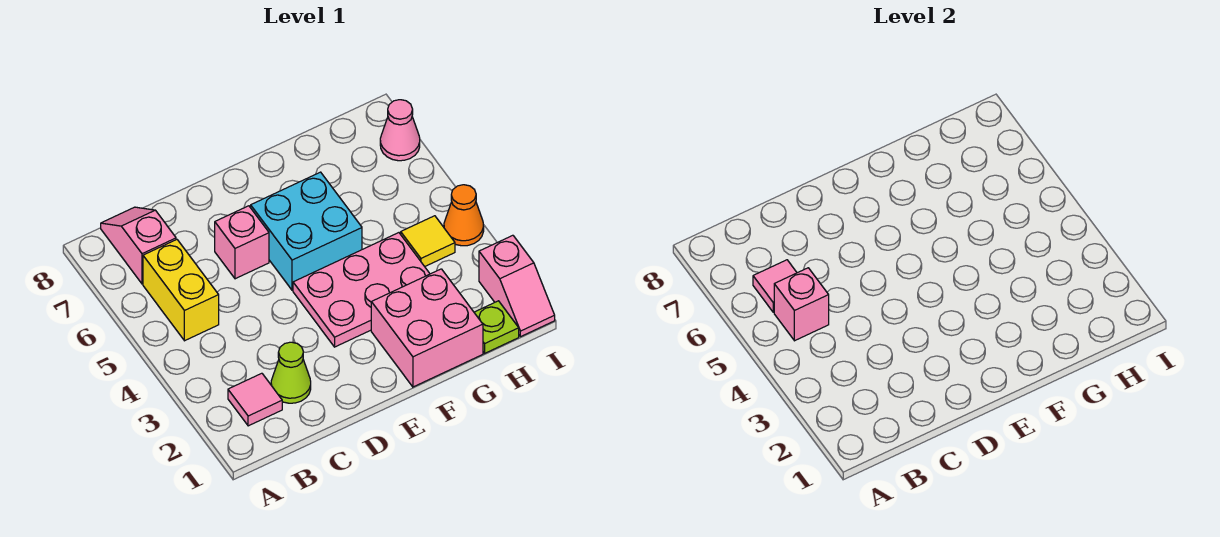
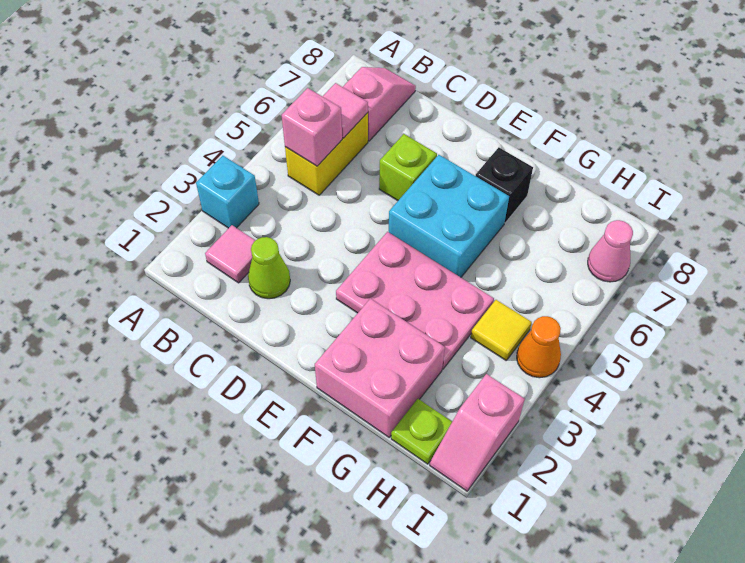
none -> cyan brick A3 level 1
pink brick D6 level 1 -> lime brick D6 level 1
none -> black brick F7 level 1

